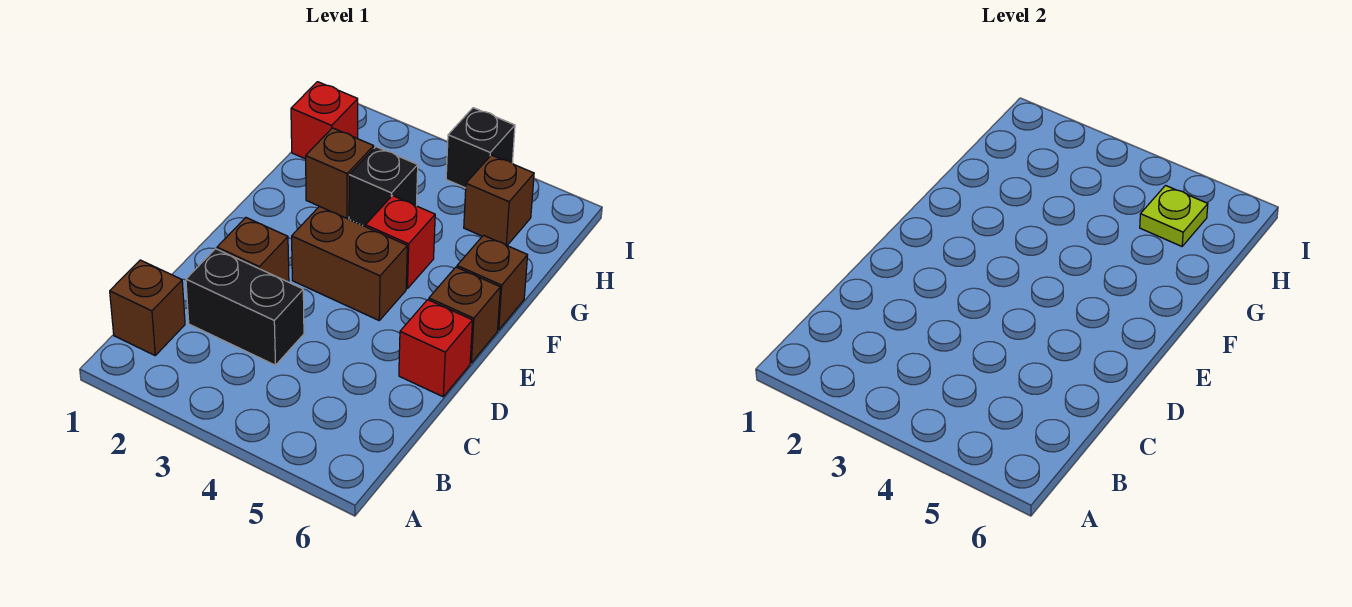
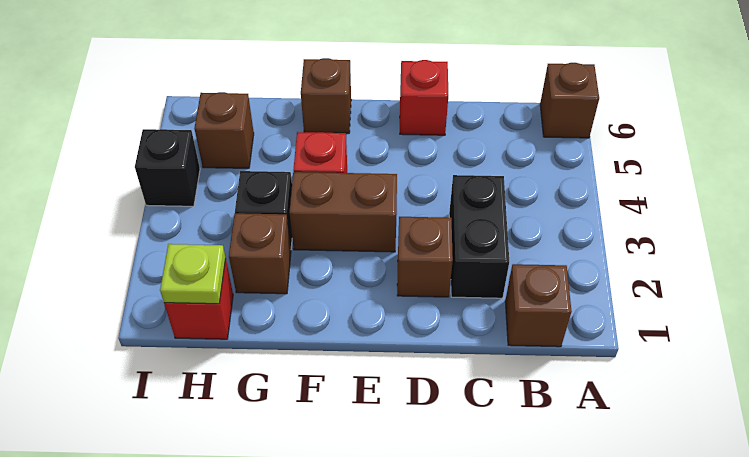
brown brick E3:E4 level 1 -> brown brick E3:F3 level 1
brown brick E6 level 1 -> brown brick A6 level 1
lime plate H5 level 2 -> lime plate H1 level 2

